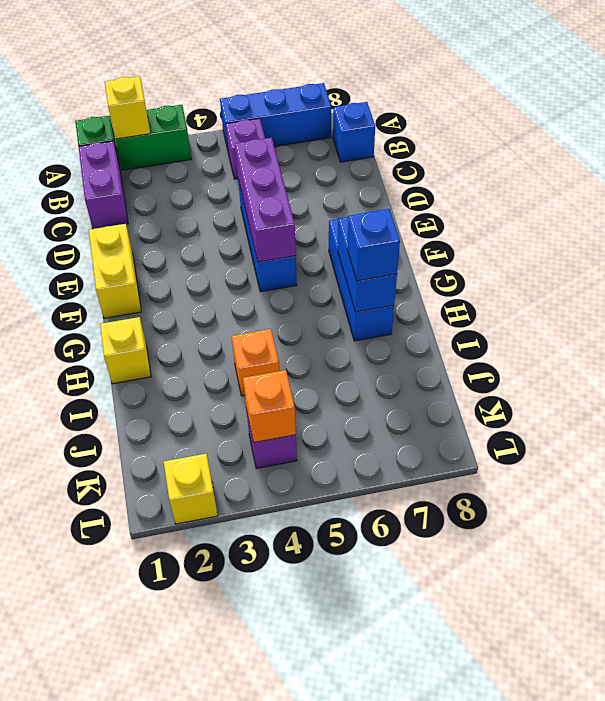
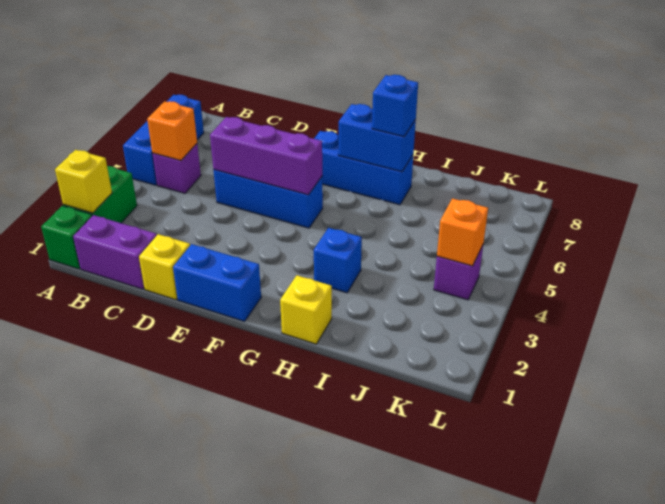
blue brick B8 level 1 -> blue brick H3 level 1
yellow brick E1:F1 level 1 -> blue brick E1:F1 level 1
orange brick I4 level 1 -> orange brick B5 level 2
yellow brick L2 level 1 -> yellow brick D1 level 1

